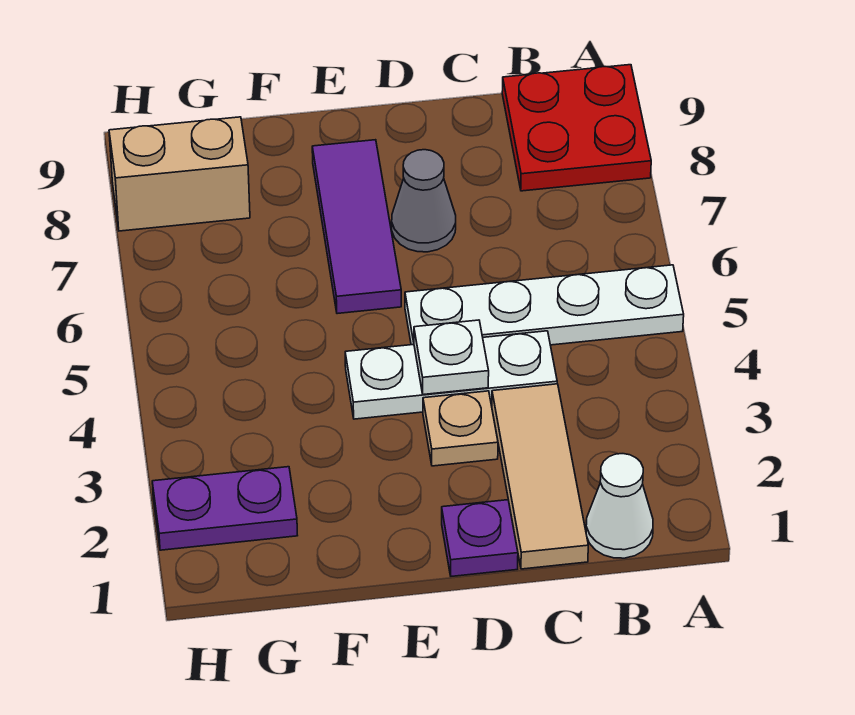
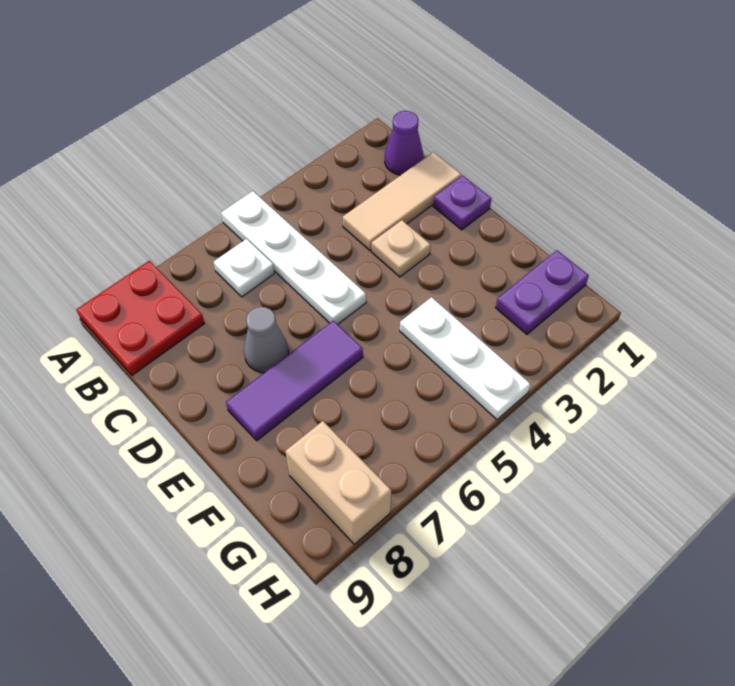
white cone B1 level 1 -> purple cone B1 level 1
white plate C4:E4 level 1 -> white plate F4:H4 level 1
white plate D4 level 2 -> white plate B6 level 1
purple plate G2:H2 level 1 -> purple plate G1:G2 level 1

